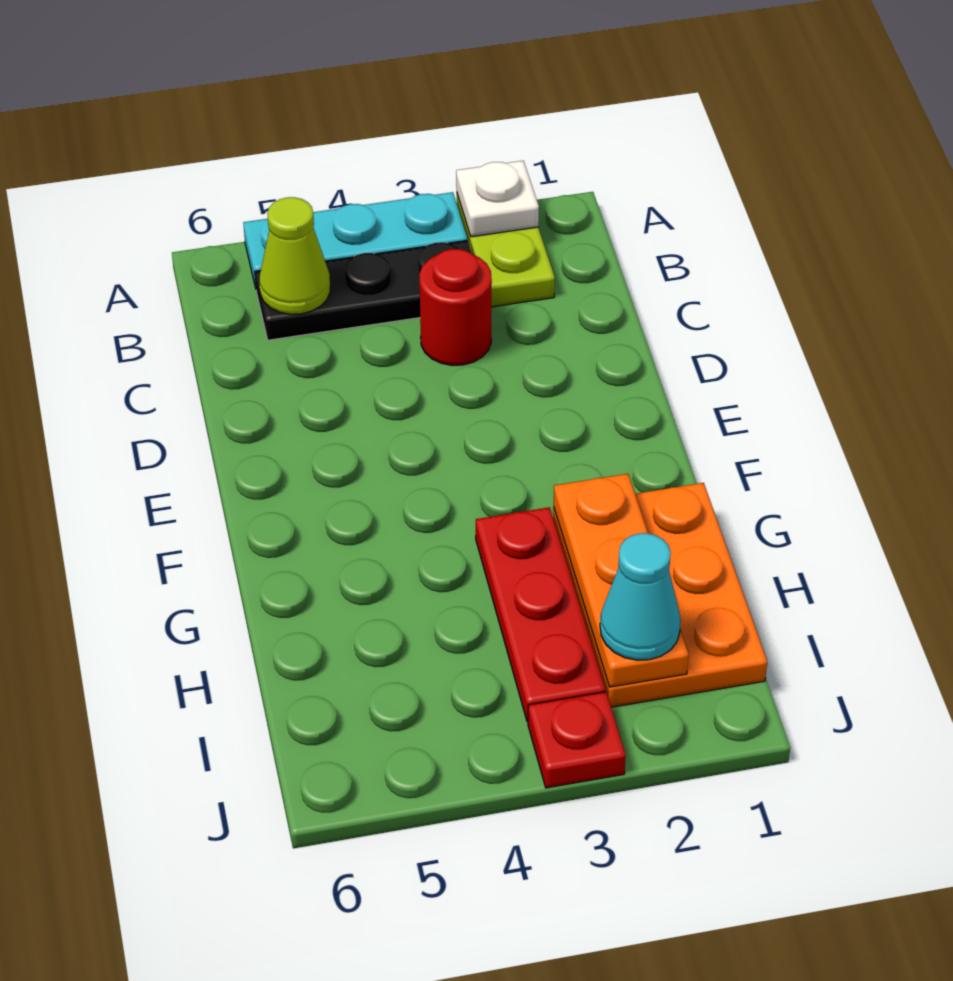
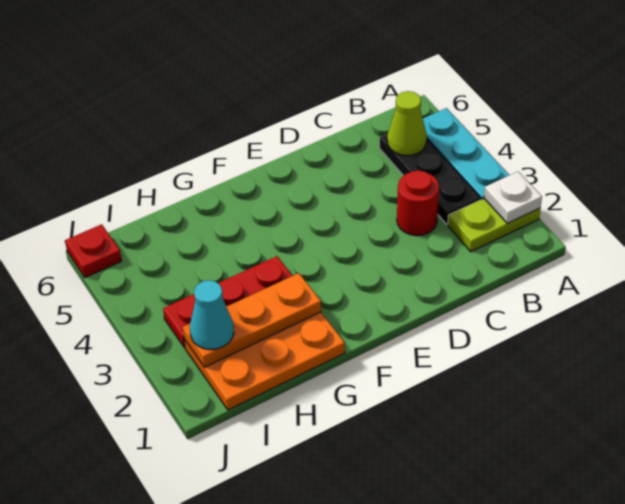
red plate J3 level 1 -> red plate J6 level 1

